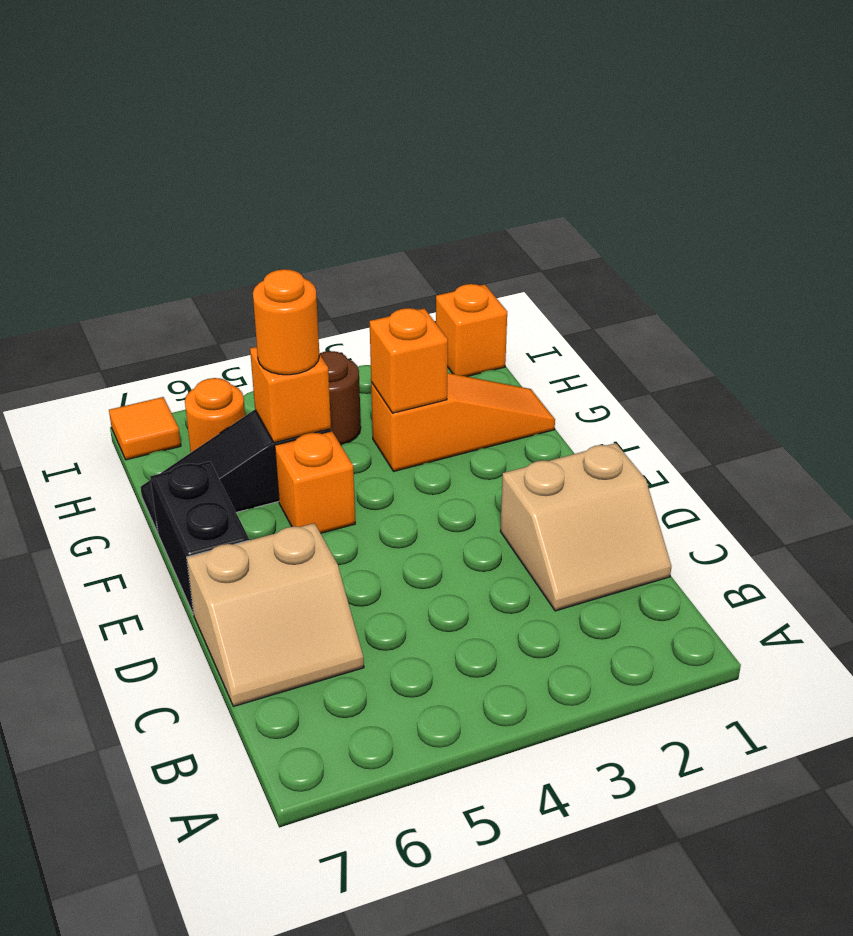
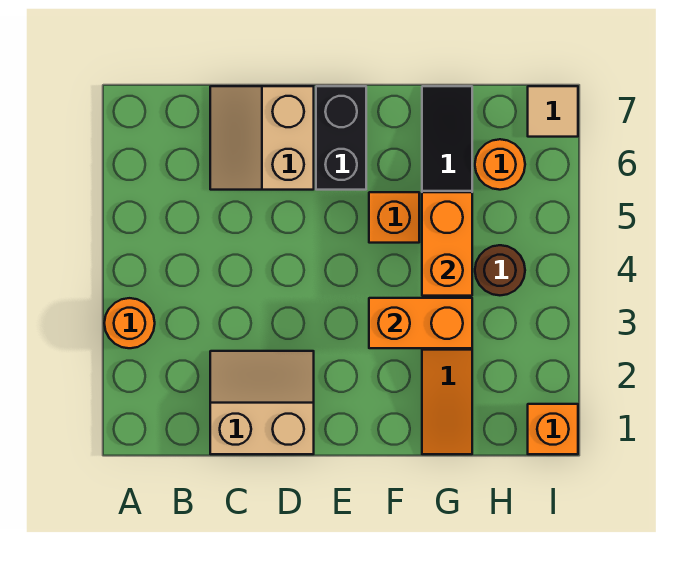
tan slope C1:D2 level 1 top D -> tan slope C1:D2 level 1 top 1
black brick E7:F7 level 1 -> black brick E6:E7 level 1
orange brick G3 level 2 -> orange brick F3:G3 level 2
orange brick G5 level 2 -> orange brick G4:G5 level 2
orange round brick G5 level 3 -> orange round brick A3 level 1
orange tile I7 level 1 -> tan tile I7 level 1

